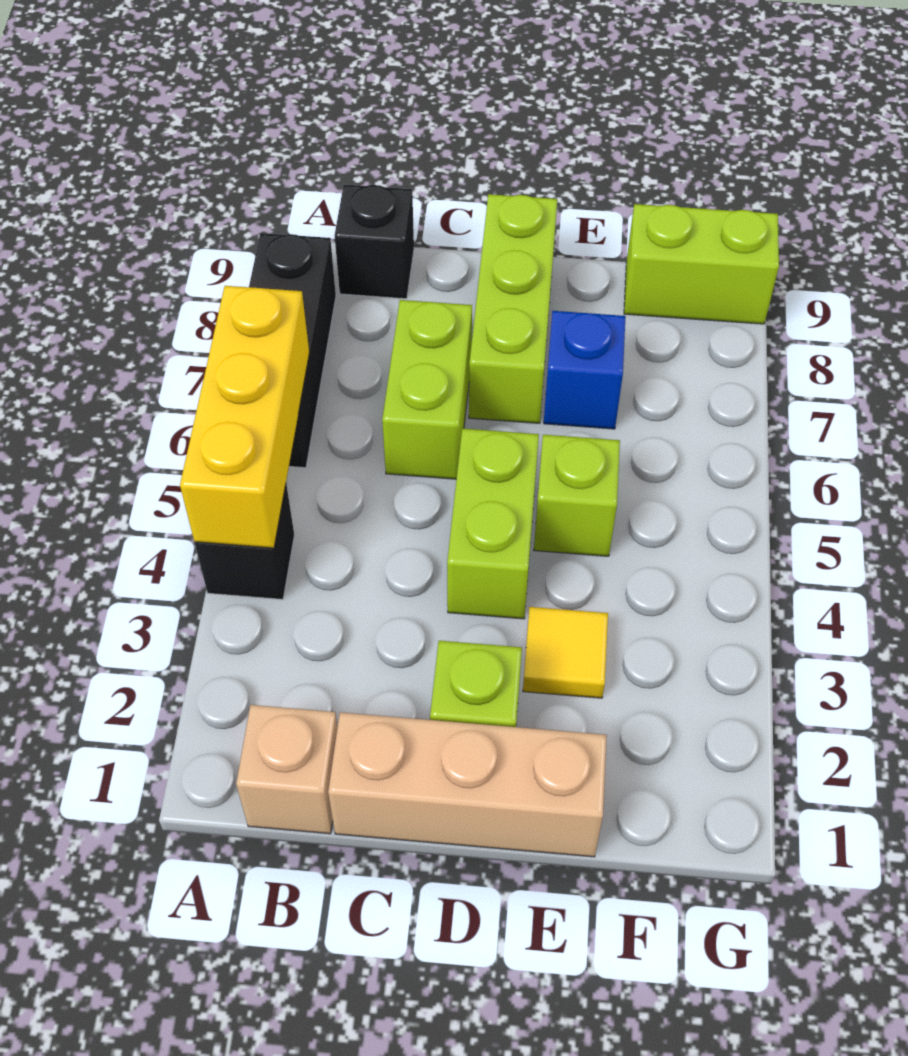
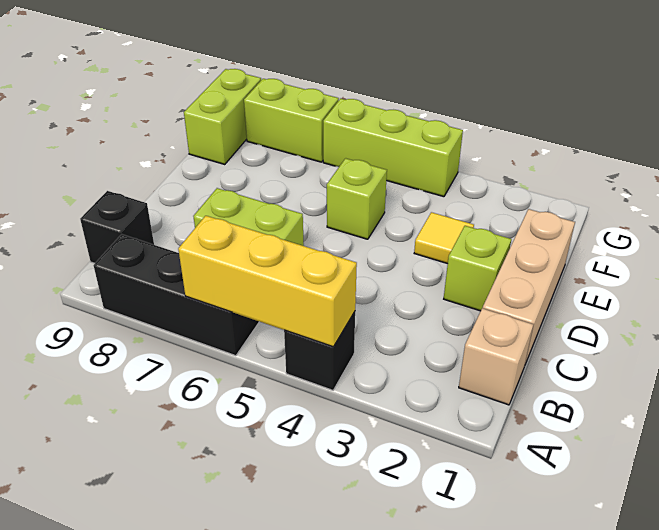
lime brick D4:D5 level 1 -> lime brick G7:G8 level 1
lime brick D7:D9 level 1 -> lime brick G4:G6 level 1
blue brick E7 level 1 -> none

